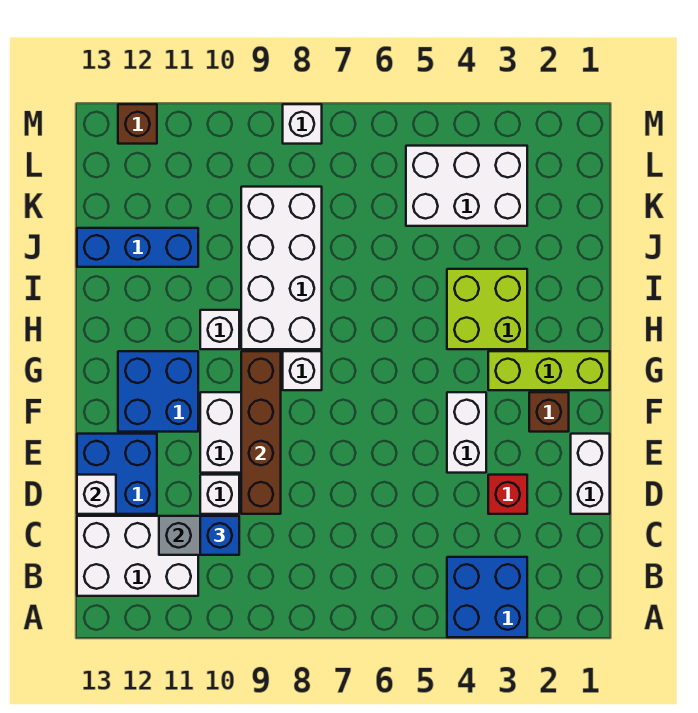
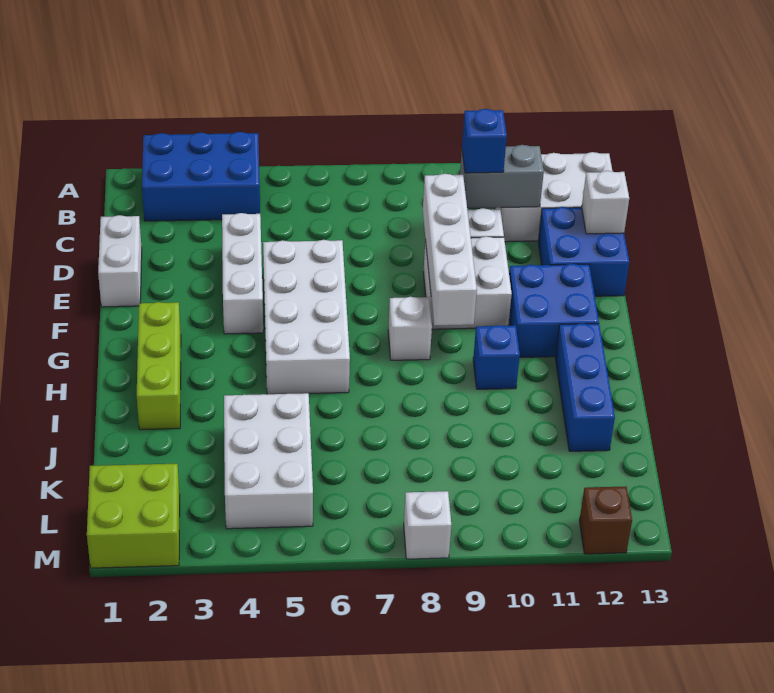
blue brick A3:B4 level 1 -> blue brick A2:B4 level 1
red brick D3 level 1 -> none
brown brick D9:G9 level 2 -> white brick D9:G9 level 2
white brick E4:F4 level 1 -> white brick D4:F4 level 1
brown brick F2 level 1 -> none
lime brick G1:G3 level 1 -> lime brick G2:I2 level 1
lime brick H3:I4 level 1 -> lime brick L1:M2 level 1
white brick H8:K9 level 1 -> white brick E5:H6 level 1
white brick H10 level 1 -> blue brick H10 level 1
blue brick J11:J13 level 1 -> blue brick H12:J12 level 1
white brick K3:L5 level 1 -> white brick J4:L5 level 1

